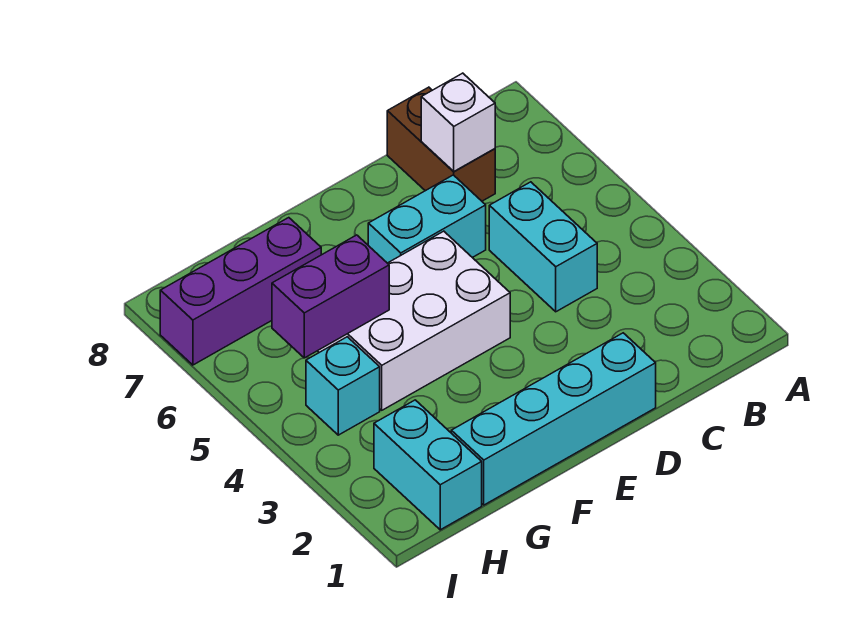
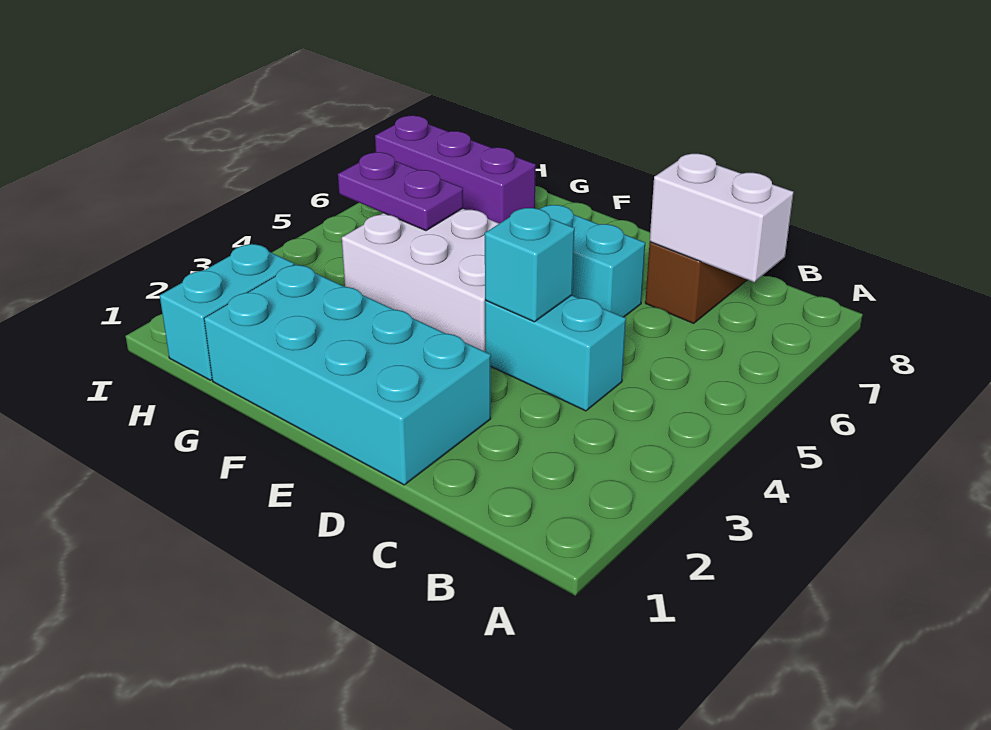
cyan brick C4:C5 level 1 -> cyan brick C4:D4 level 1
white brick C7 level 2 -> white brick B7:C7 level 2
cyan brick D1:G1 level 1 -> cyan brick D1:G2 level 1
purple brick G5:H5 level 2 -> purple plate G5:H5 level 2
cyan brick H4 level 1 -> cyan brick D4 level 2

